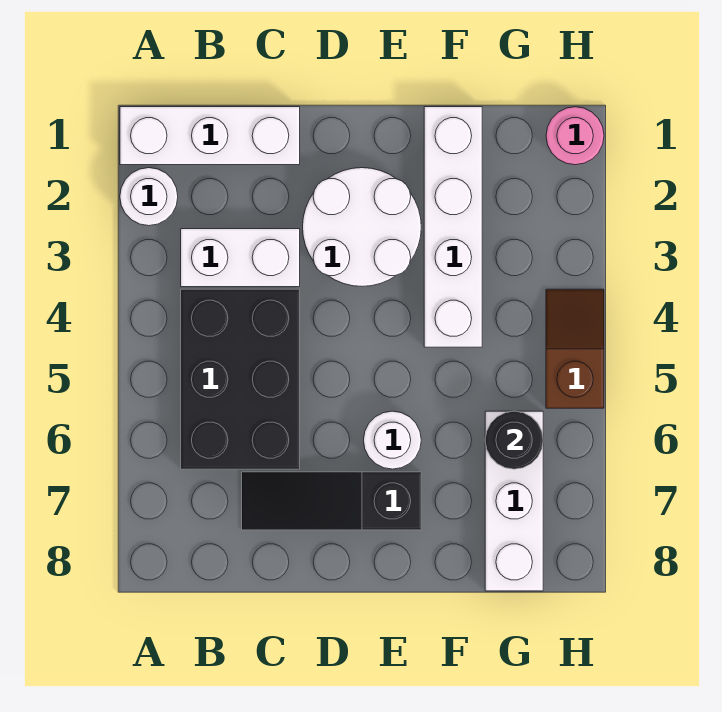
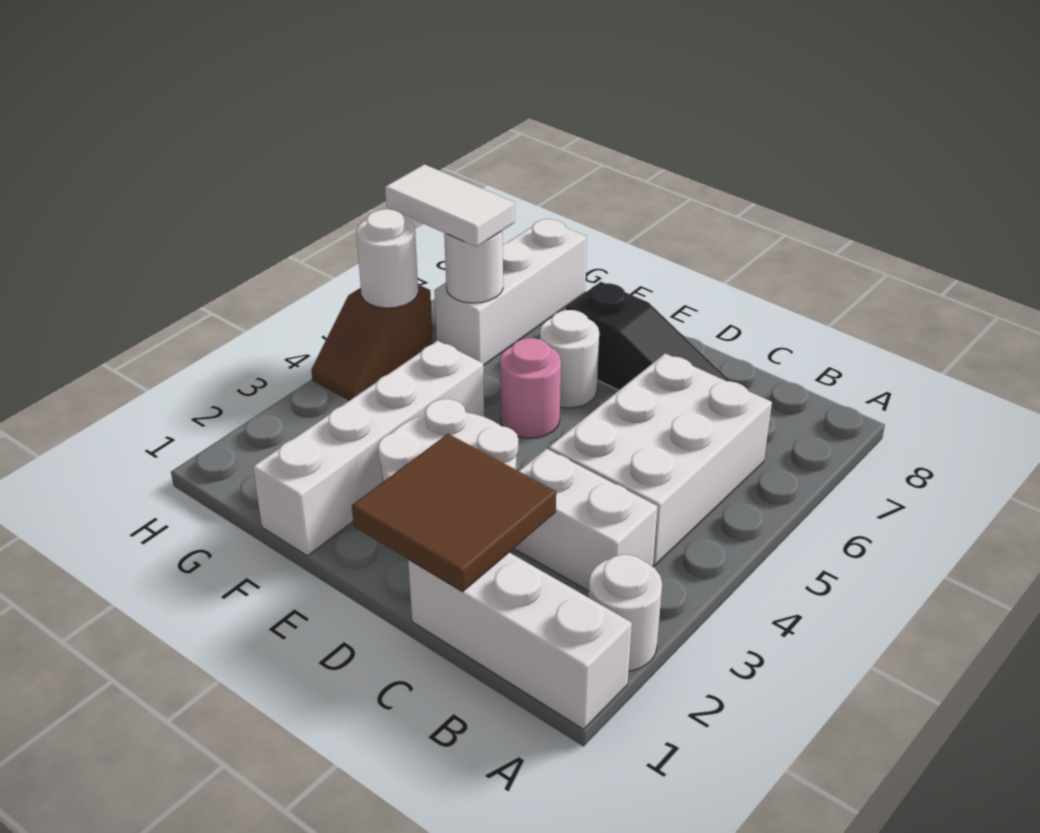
black brick B4:C6 level 1 -> white brick B4:C6 level 1
none -> brown tile C1:D2 level 2
black round brick G6 level 2 -> white round brick G6 level 2
none -> white tile G6:H6 level 3
pink round brick H1 level 1 -> pink round brick E5 level 1
none -> white round brick H5 level 2

